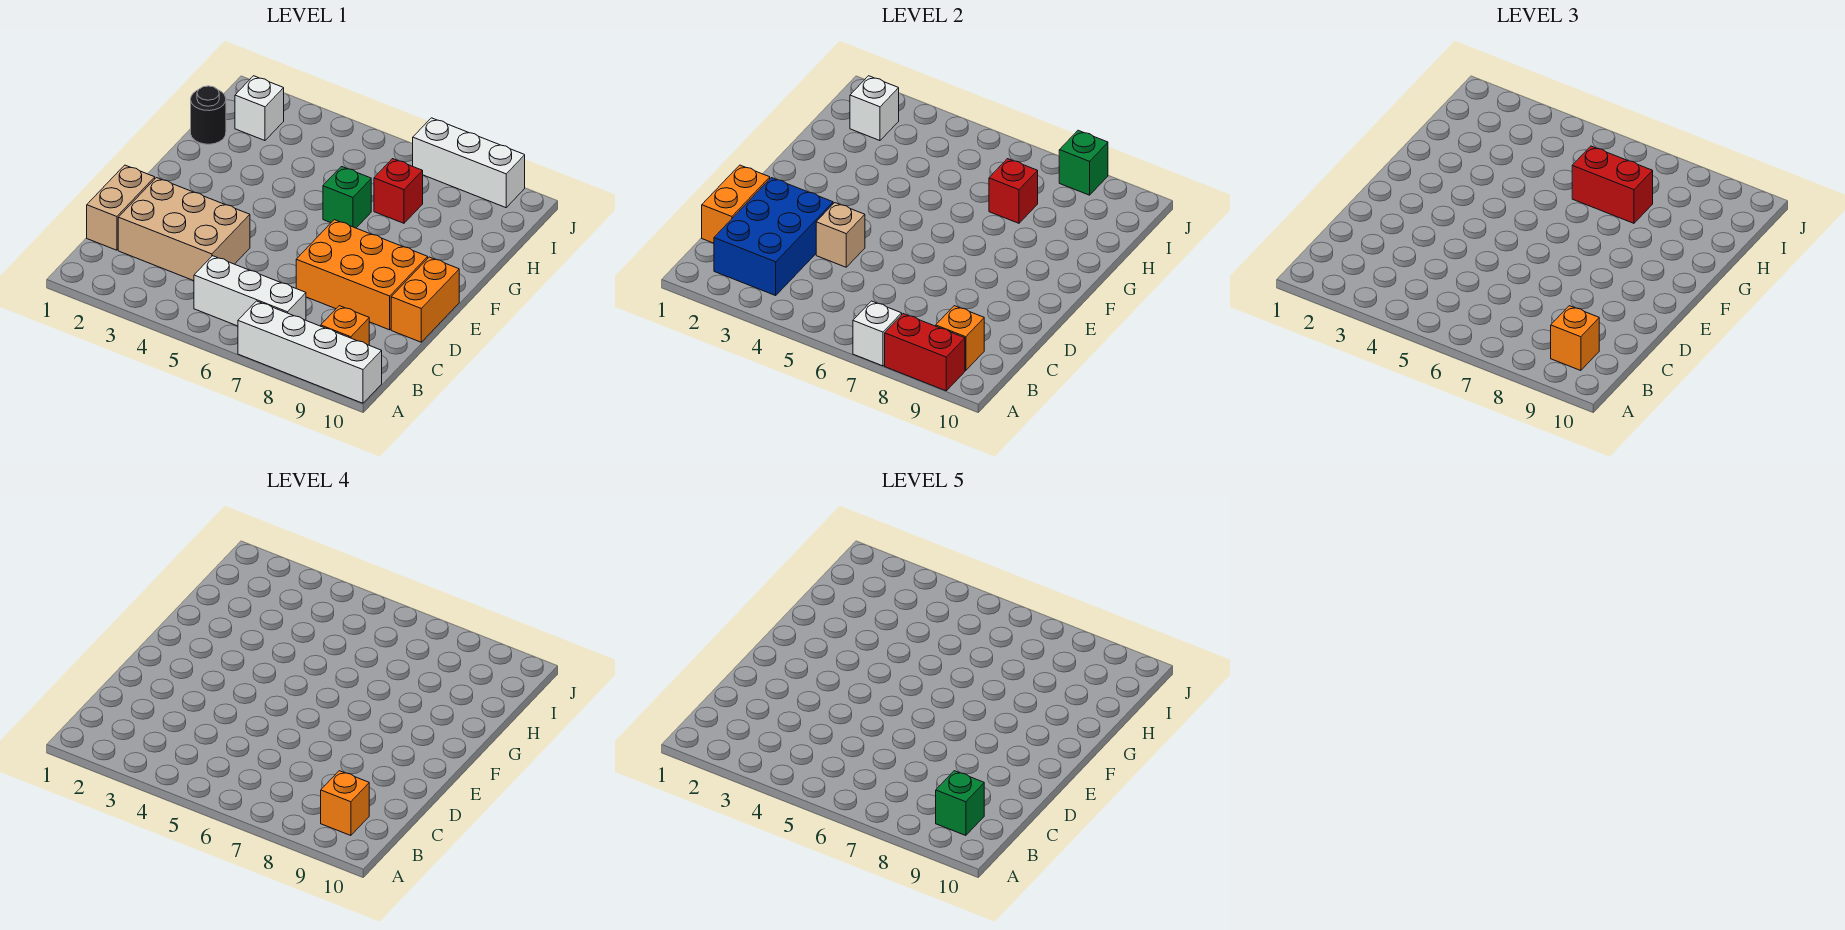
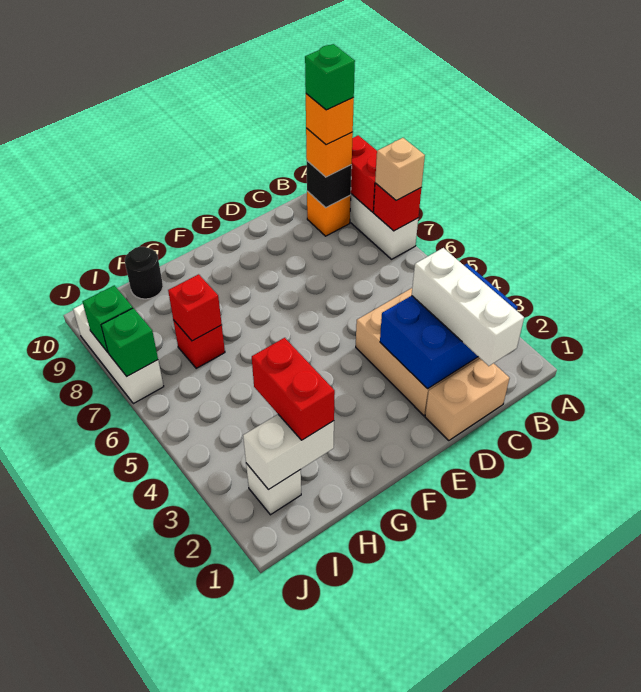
white brick A7 level 2 -> red brick A7 level 2
white brick B5:B7 level 1 -> white brick C1:C3 level 3
orange brick B9 level 2 -> black brick B9 level 2
orange brick C1:D1 level 2 -> none
tan brick D4 level 2 -> tan brick A7 level 3
orange brick D7:E9 level 1 -> none
orange brick D10:E10 level 1 -> none
green brick G6 level 1 -> green brick J7 level 2
black round brick H1 level 1 -> black round brick H10 level 1
red brick H6:H7 level 3 -> red brick H2:H3 level 3
white brick I2 level 2 -> white brick H2:I2 level 2

